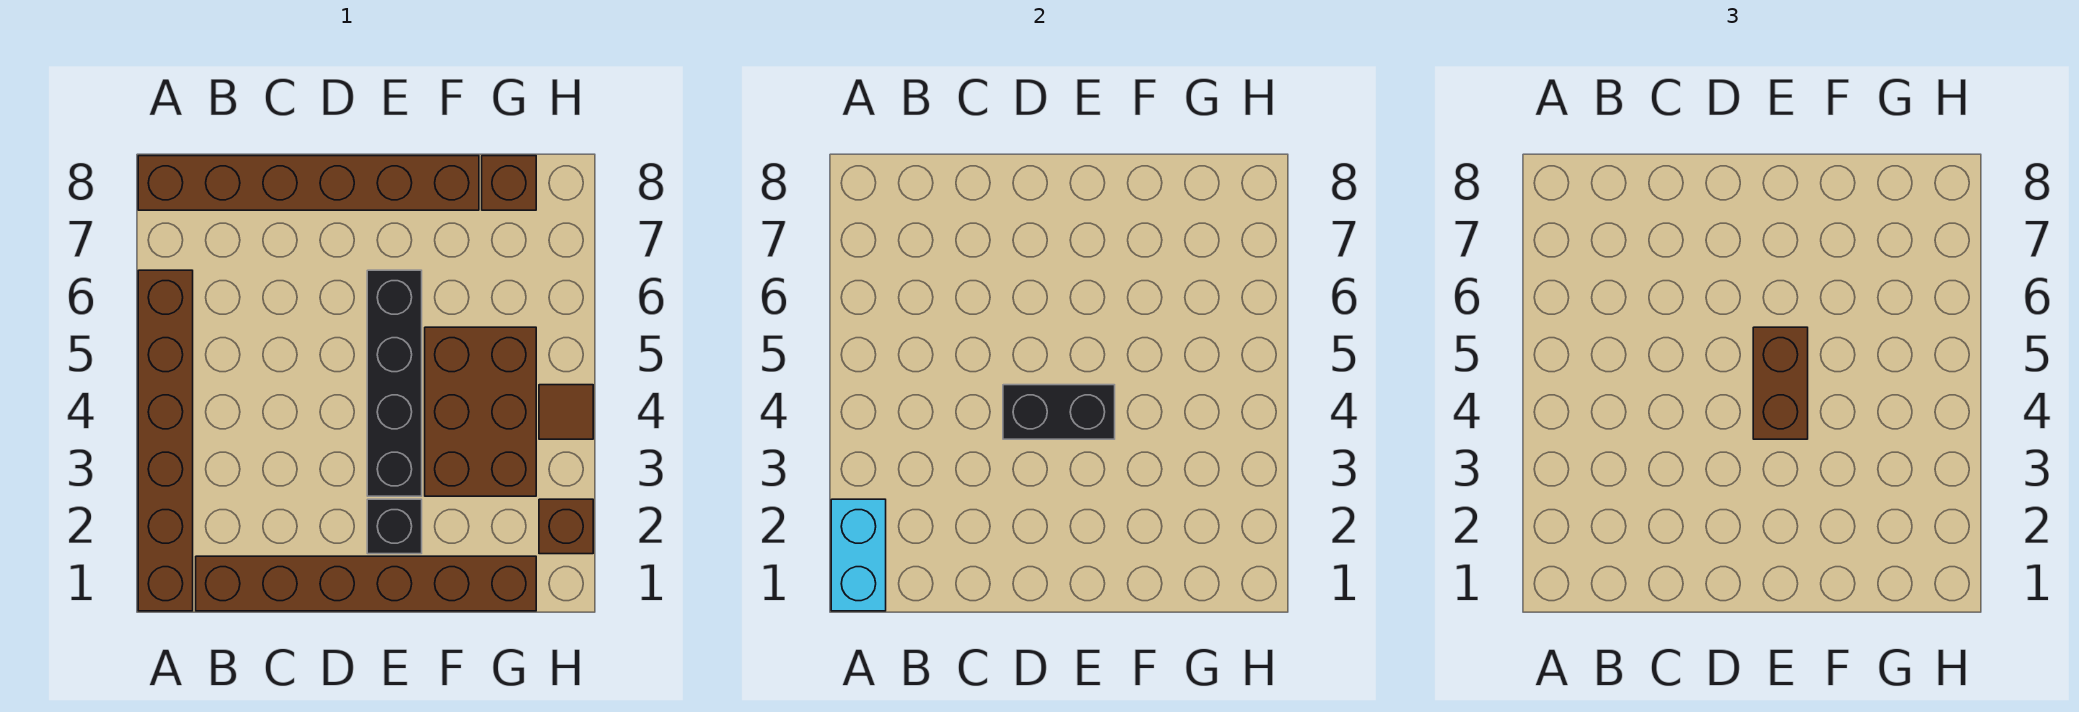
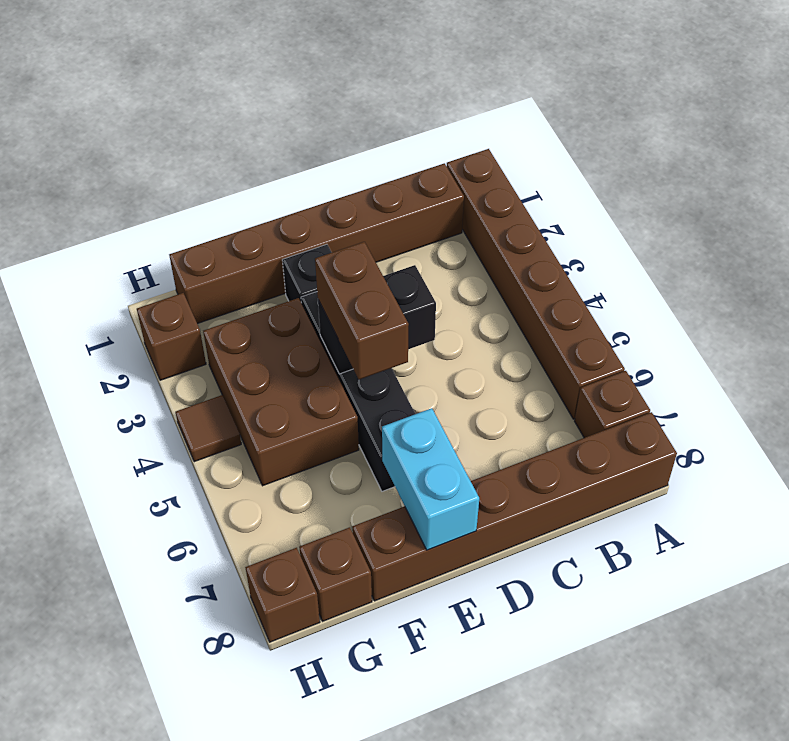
cyan brick A1:A2 level 2 -> cyan brick E7:E8 level 2
none -> brown brick A7 level 1
none -> brown brick H8 level 1

